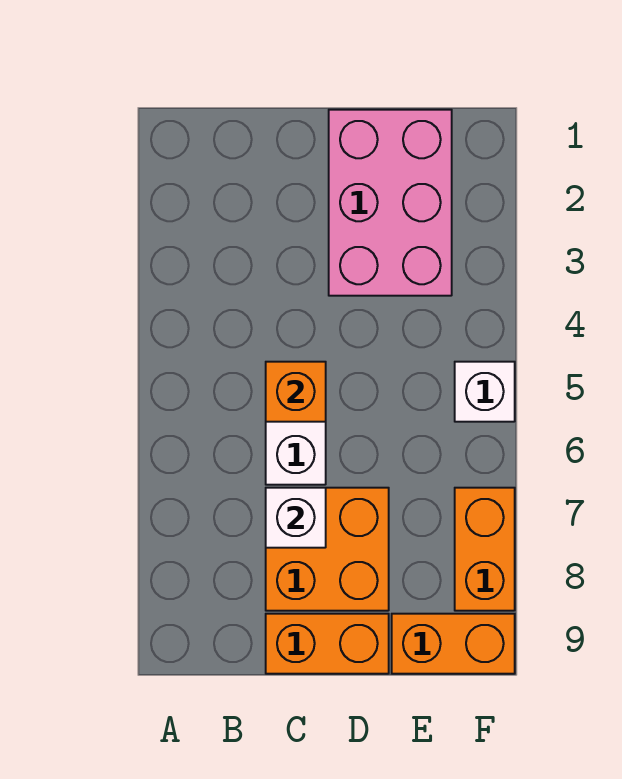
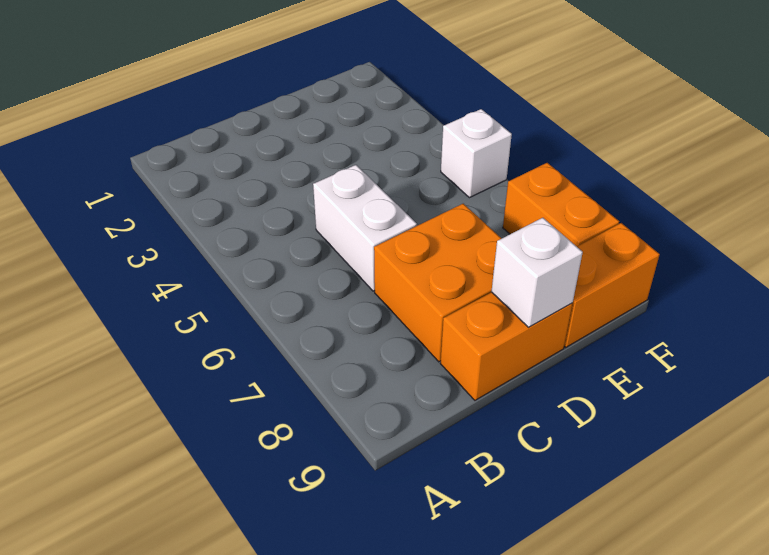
orange brick C5 level 2 -> none
white brick C7 level 2 -> white brick D9 level 2
pink brick D1:E3 level 1 -> none

